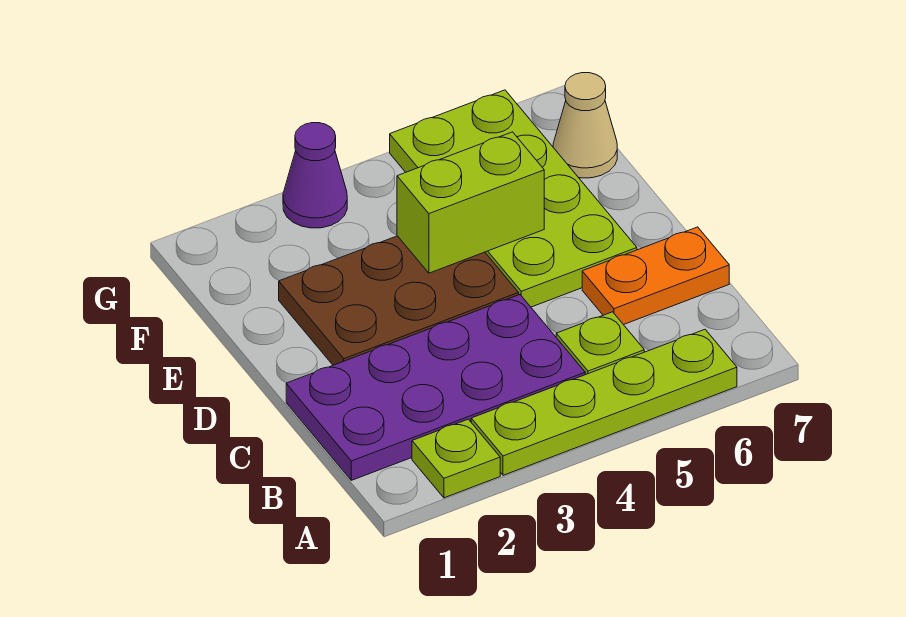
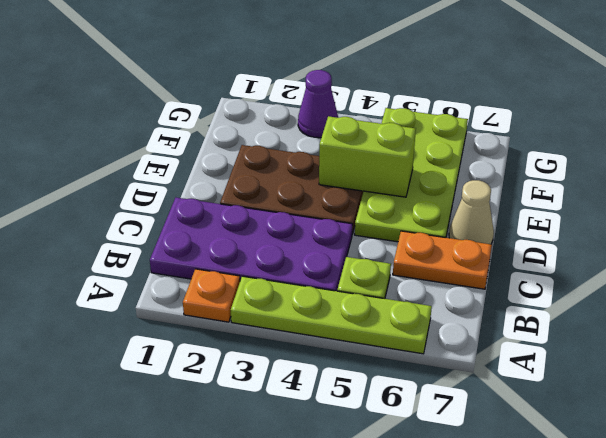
lime plate A2 level 1 -> orange plate A2 level 1
tan cone F7 level 1 -> tan cone D7 level 1

